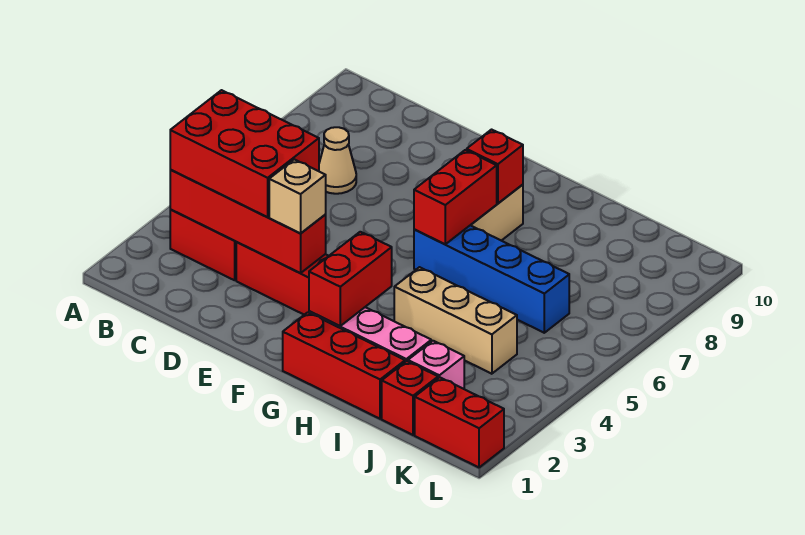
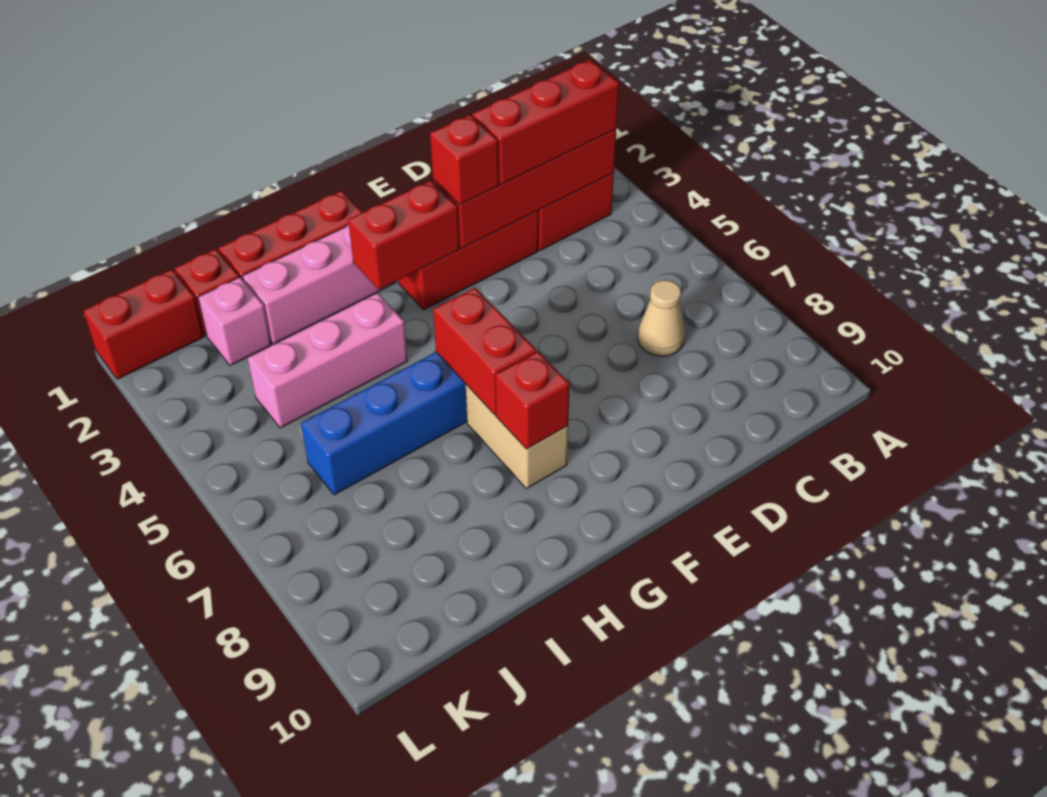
red brick B3:D4 level 3 -> red brick B3:D3 level 3
tan brick E3 level 3 -> red brick E3 level 3
red brick G2:G3 level 2 -> red brick F3:G3 level 2
tan brick H4:J4 level 1 -> pink brick H4:J4 level 1

